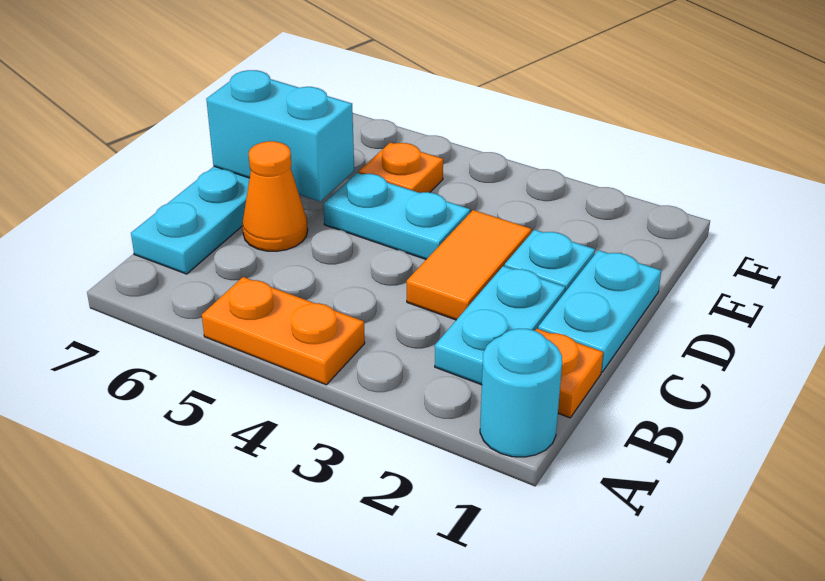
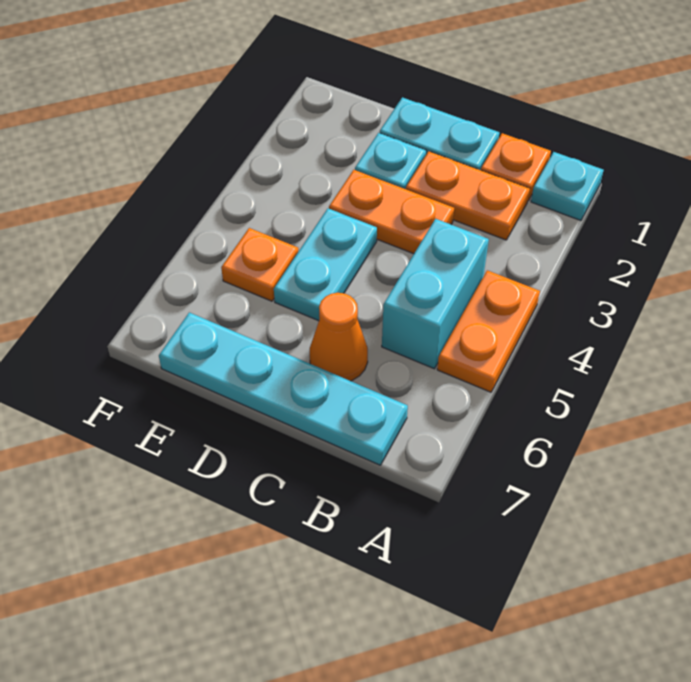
cyan round brick A1 level 1 -> cyan plate A1 level 1
cyan plate B2:C2 level 1 -> orange plate B2:C2 level 1
orange tile C3:D3 level 1 -> orange plate C3:D3 level 1
cyan brick D6:D7 level 2 -> cyan brick B4:B5 level 1

